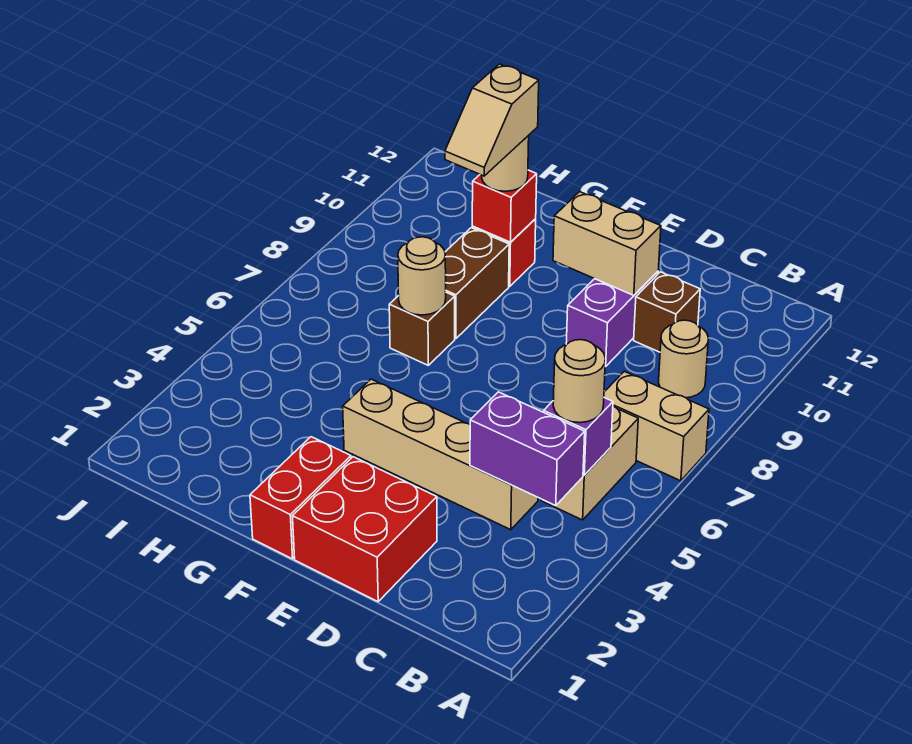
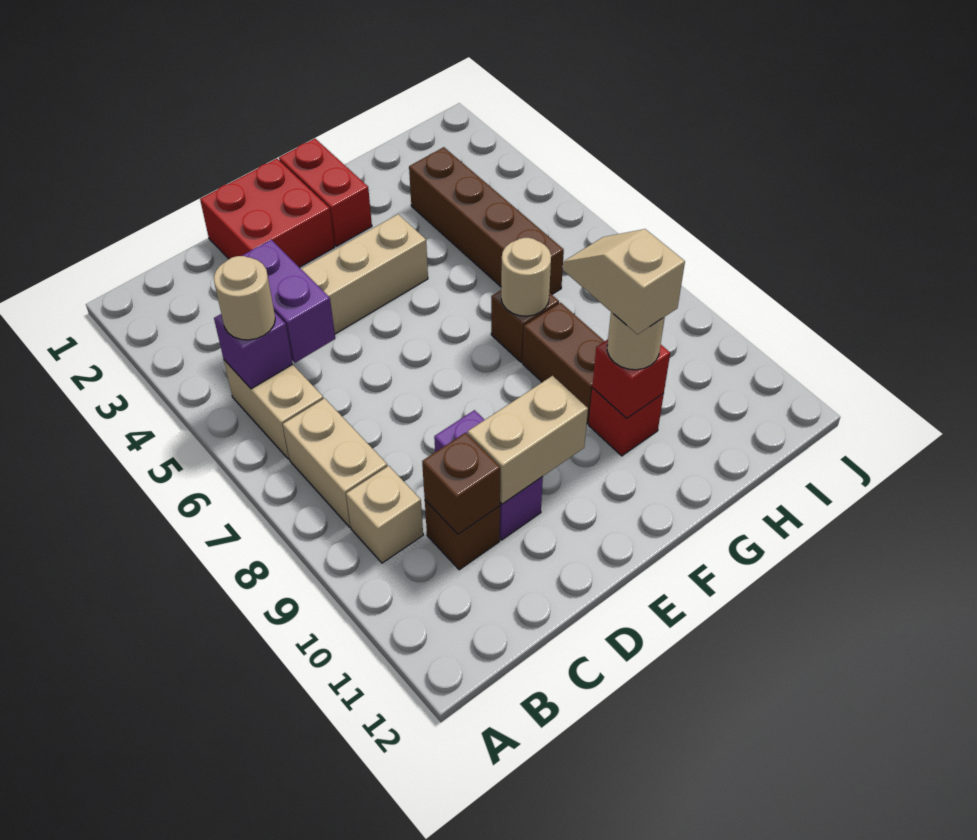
tan brick A7:B7 level 1 -> tan brick B7:B8 level 1
purple brick B4:C4 level 2 -> purple brick C4:C5 level 2
tan round brick B9 level 1 -> tan brick B9 level 1
none -> brown brick C10 level 2
none -> brown brick H3:H6 level 1

